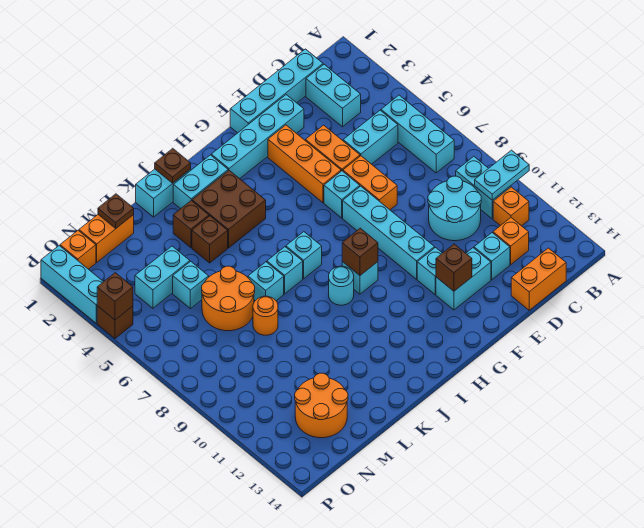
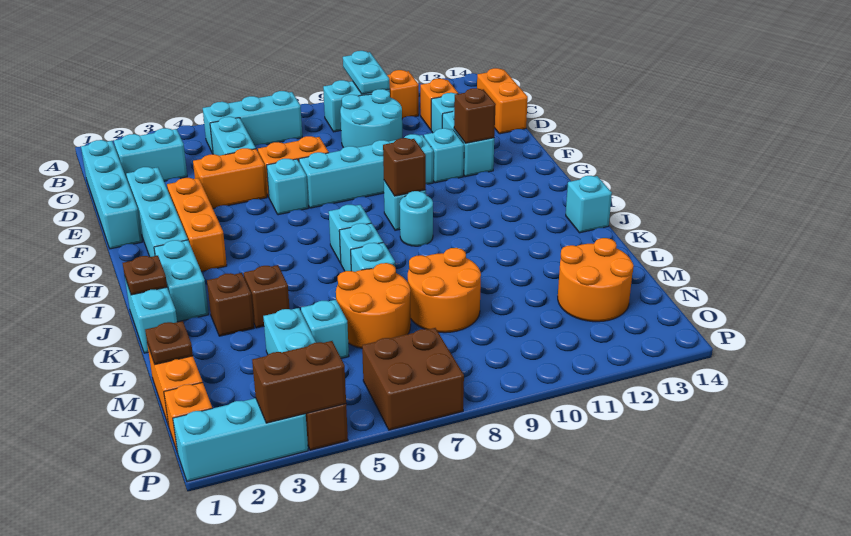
orange brick F3:F5 level 1 -> orange brick F3:H3 level 1
brown brick I3:J4 level 1 -> brown brick O6:P7 level 1
none -> cyan brick J14 level 1
orange round brick L8 level 1 -> orange round brick L8:M9 level 1
brown brick P4 level 2 -> brown brick P3:P4 level 2

